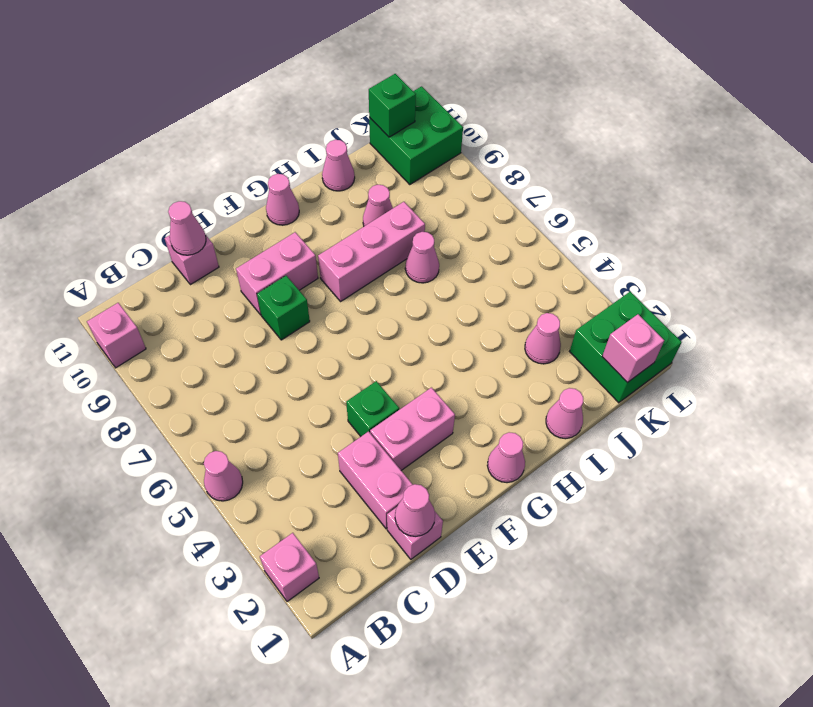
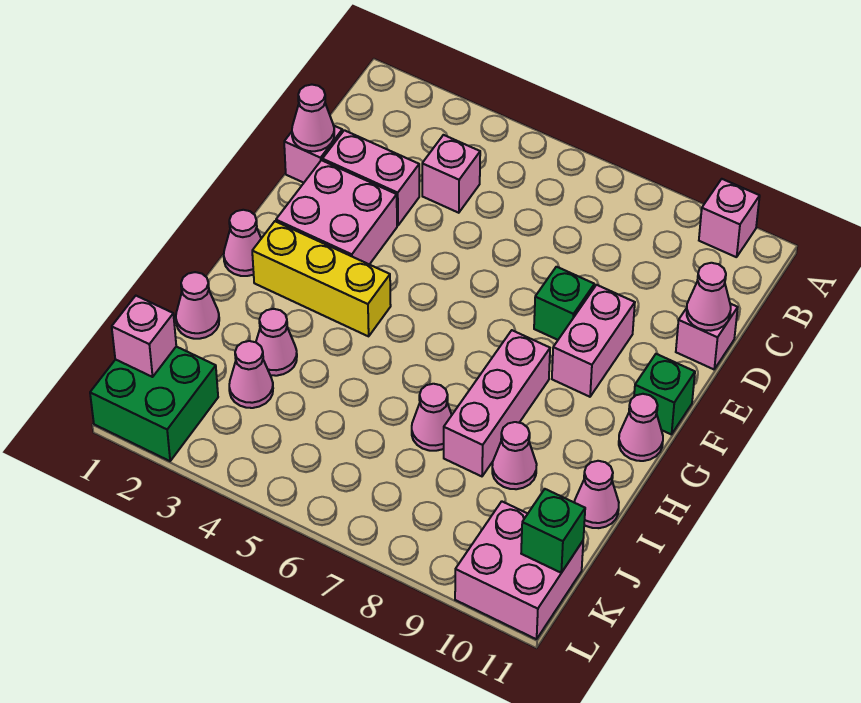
pink brick A2 level 1 -> pink brick C4 level 1
pink cone A5 level 1 -> pink cone I3 level 1
pink brick E3:F3 level 1 -> pink brick E2:F3 level 1
green brick E4 level 1 -> green brick F11 level 1
none -> yellow brick G2:G4 level 1
green brick K10:L11 level 1 -> pink brick K10:L11 level 1

